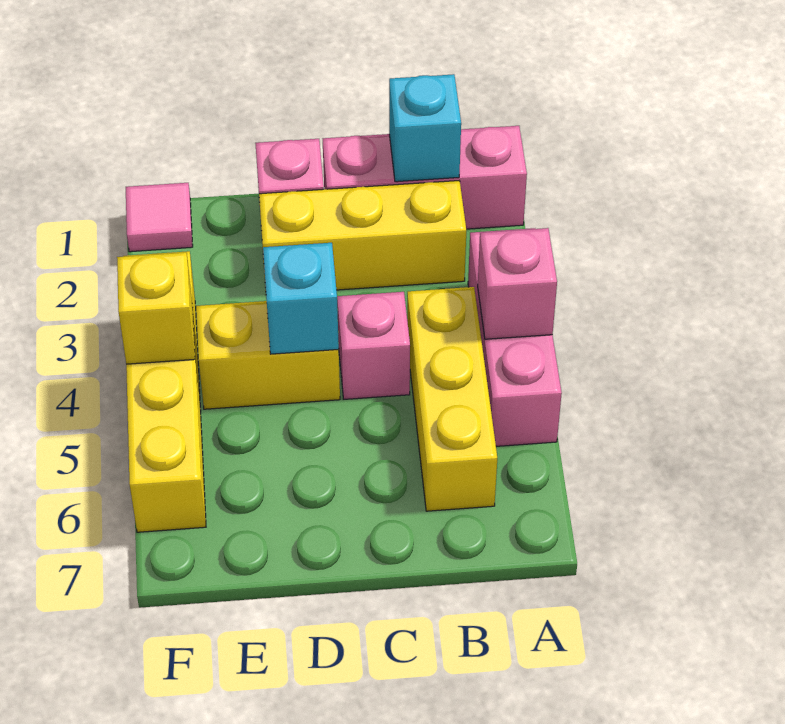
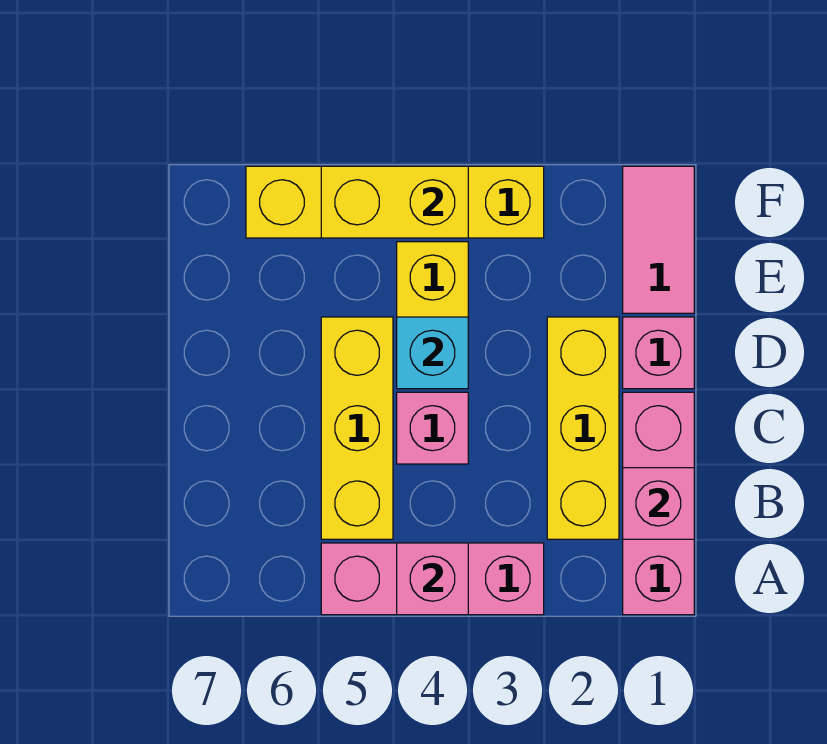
cyan brick B1 level 2 -> pink brick B1 level 2
yellow brick B4:B6 level 1 -> yellow brick B5:D5 level 1
pink tile F1 level 1 -> pink tile E1:F1 level 1
yellow brick F4 level 2 -> yellow brick F4:F5 level 2

